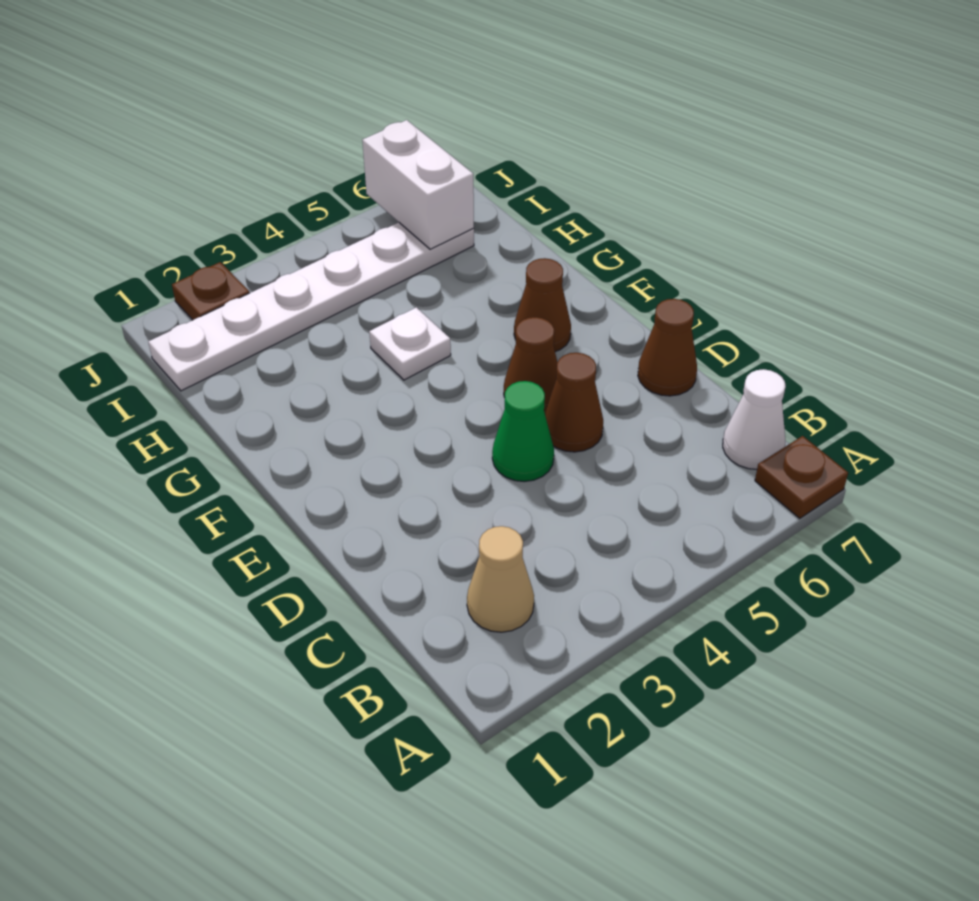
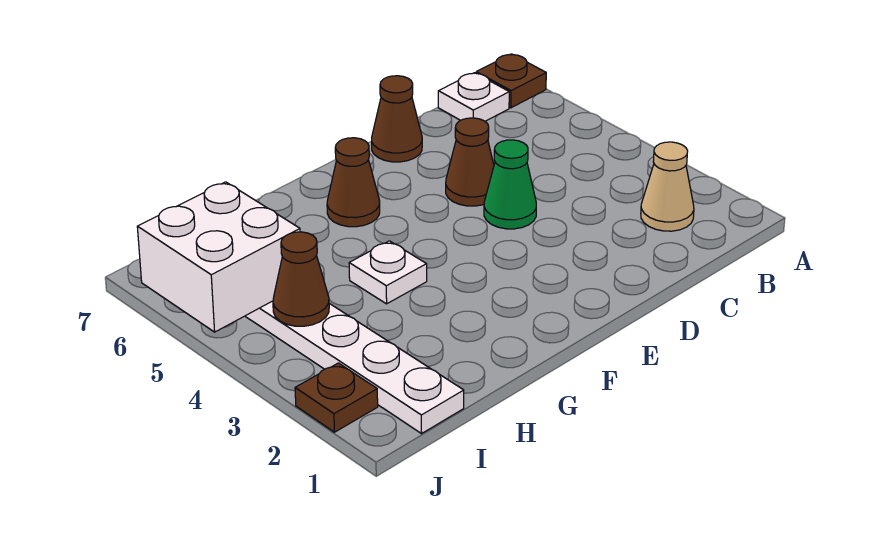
white cone B7 level 1 -> white plate B7 level 1
brown cone E5 level 1 -> brown cone I4 level 2
white brick I6:J6 level 2 -> white brick I5:J6 level 2

